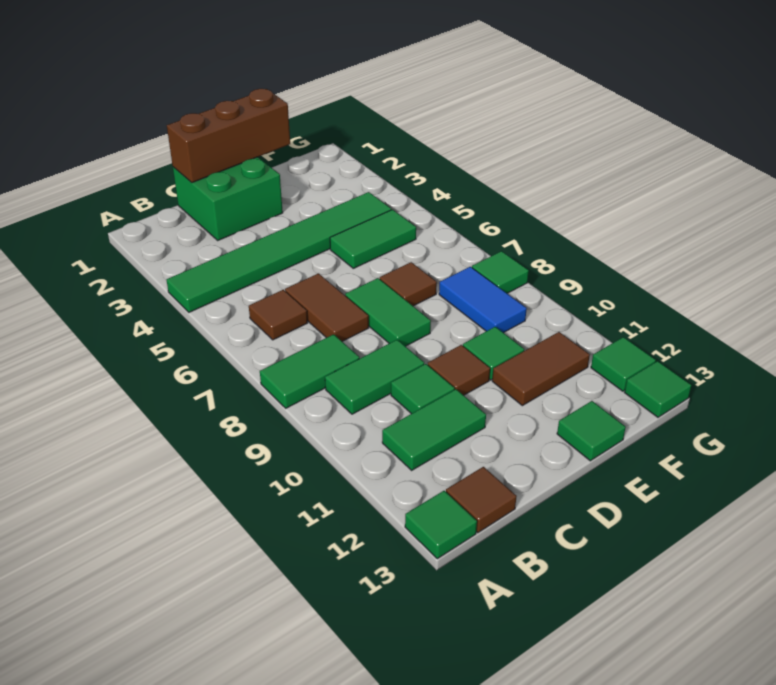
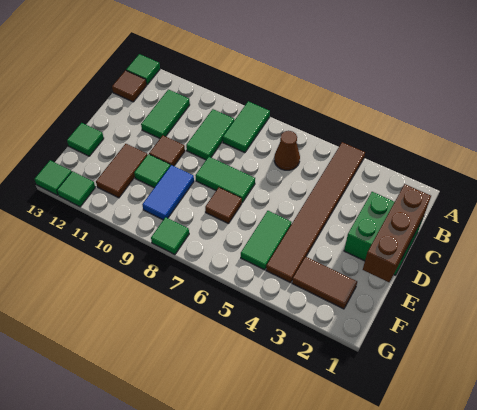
green tile A4:F4 level 1 -> brown tile A4:F4 level 1
brown tile B6 level 1 -> brown cone B6 level 1
brown tile C6:C7 level 1 -> brown tile F2:F3 level 1
green tile C10 level 1 -> none
blue tile F8:F9 level 1 -> blue tile E9:F9 level 1

